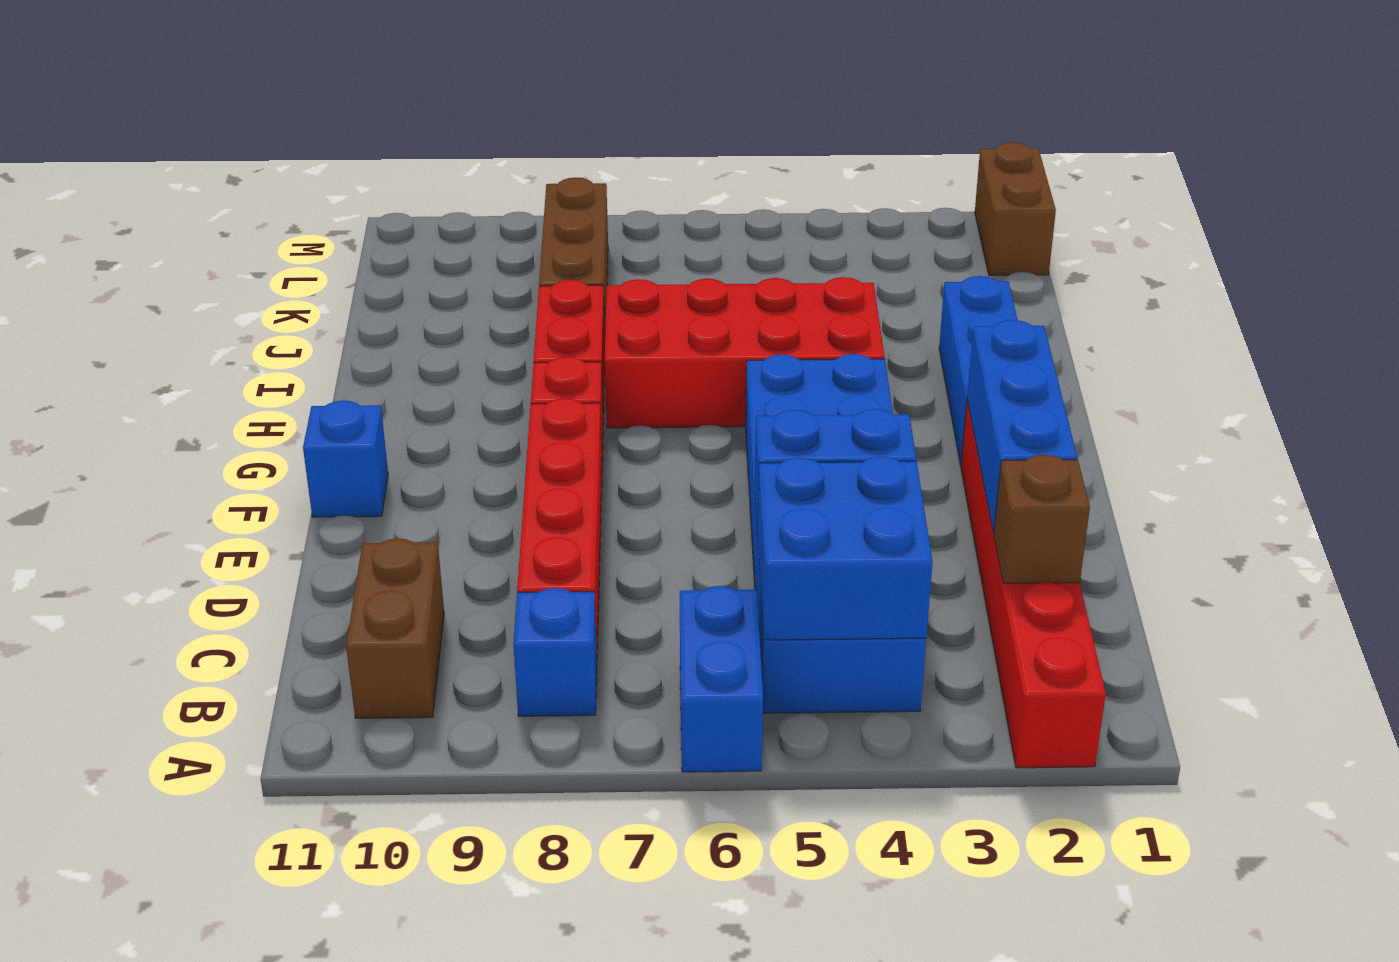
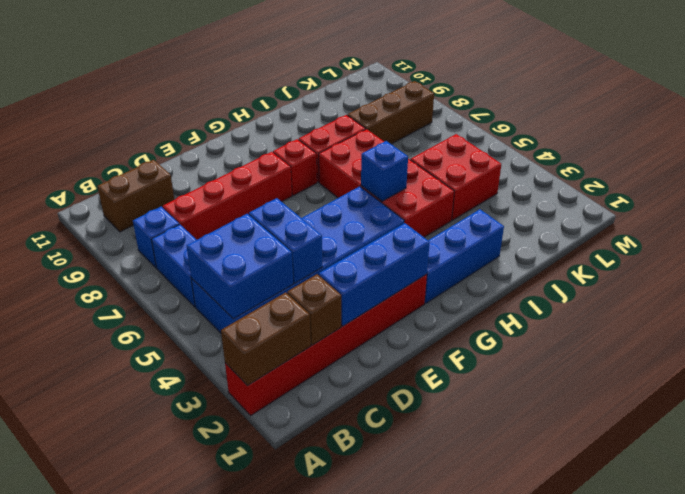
blue brick A6:B6 level 1 -> blue brick B6:B7 level 1
blue brick F11 level 1 -> blue brick H5 level 2
none -> red brick J4:K5 level 1
brown brick L1:M1 level 1 -> brown brick A2:B2 level 2

